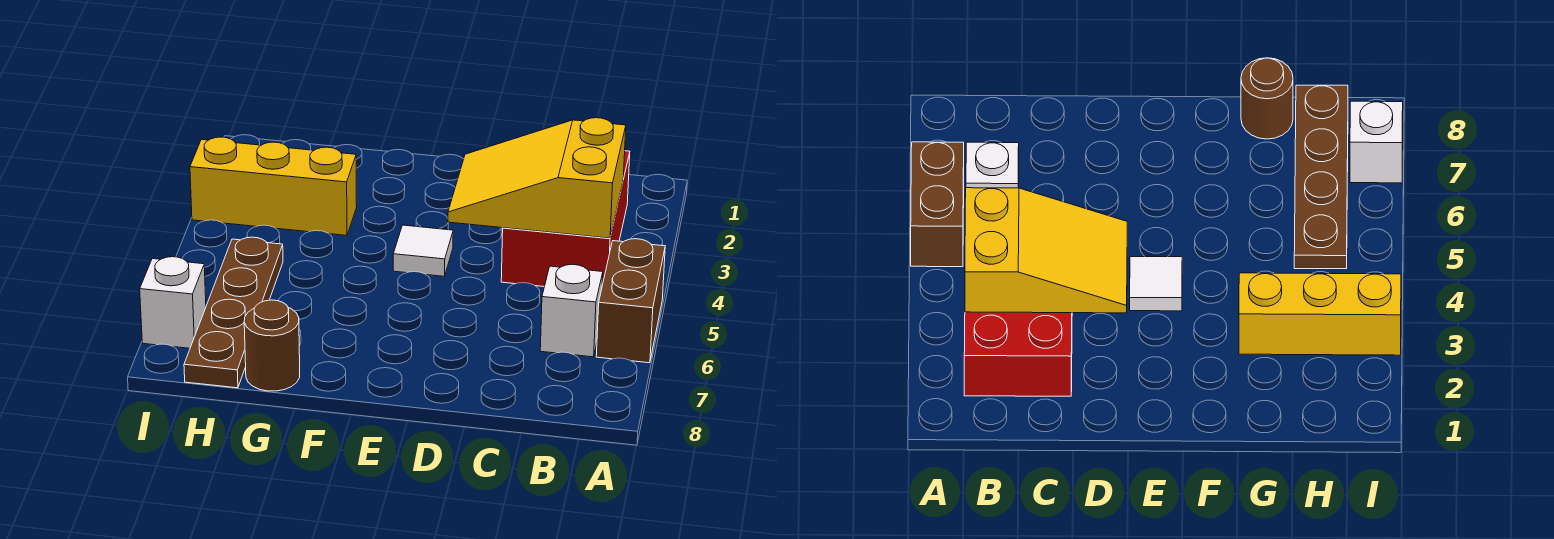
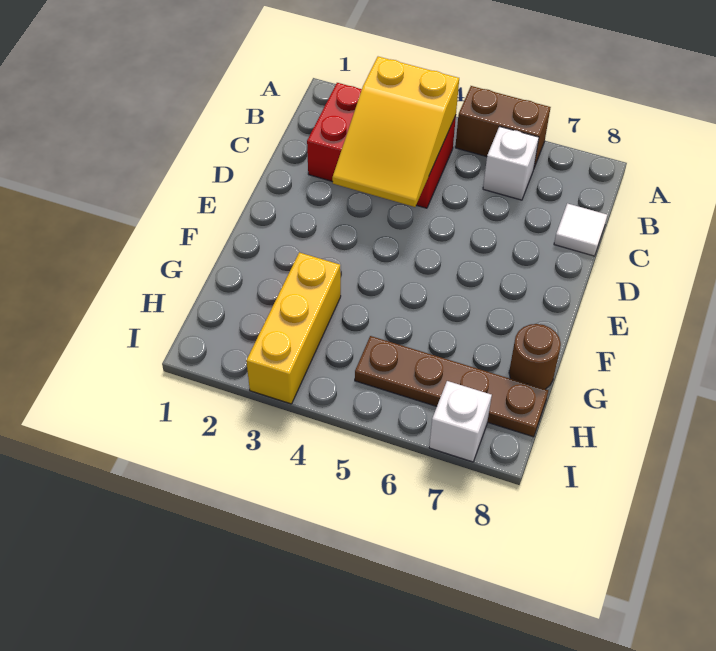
white tile E4 level 1 -> white tile C8 level 1

